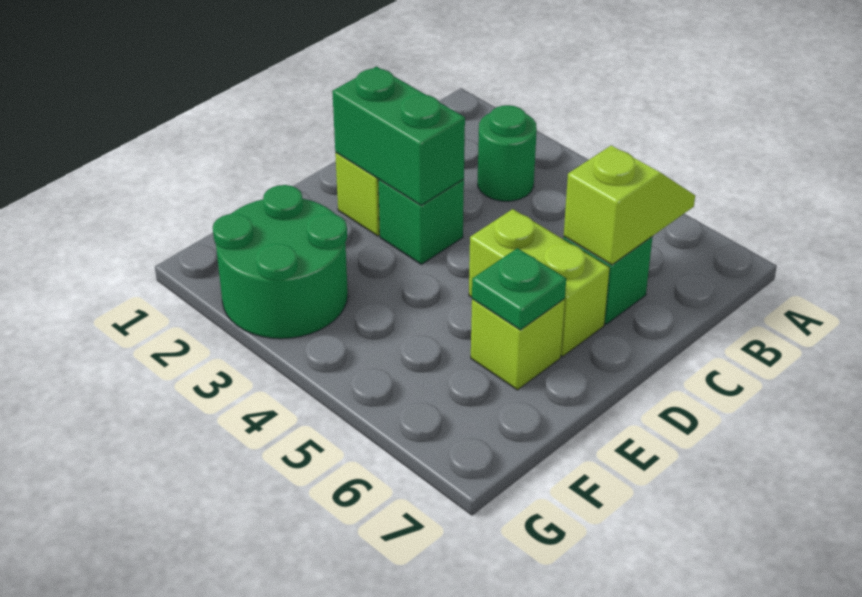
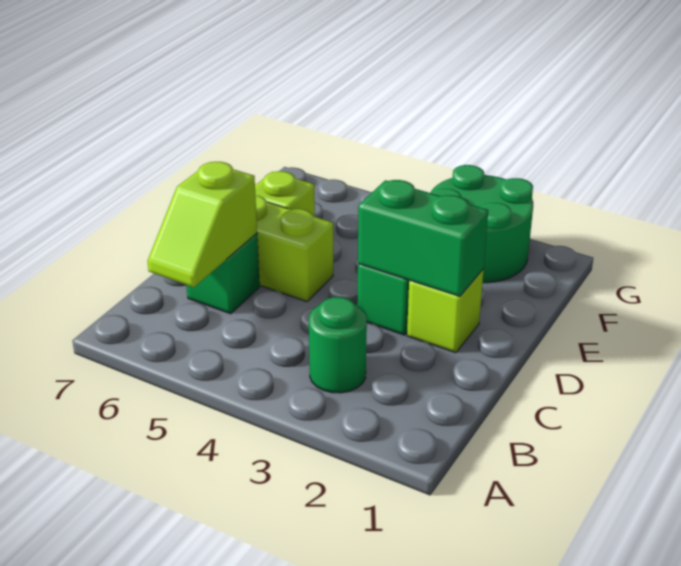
green plate E6 level 2 -> none

